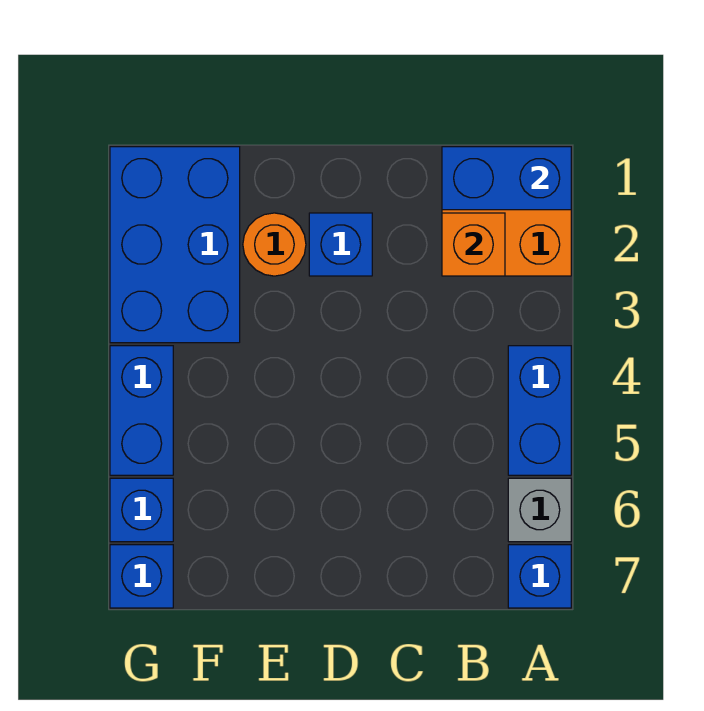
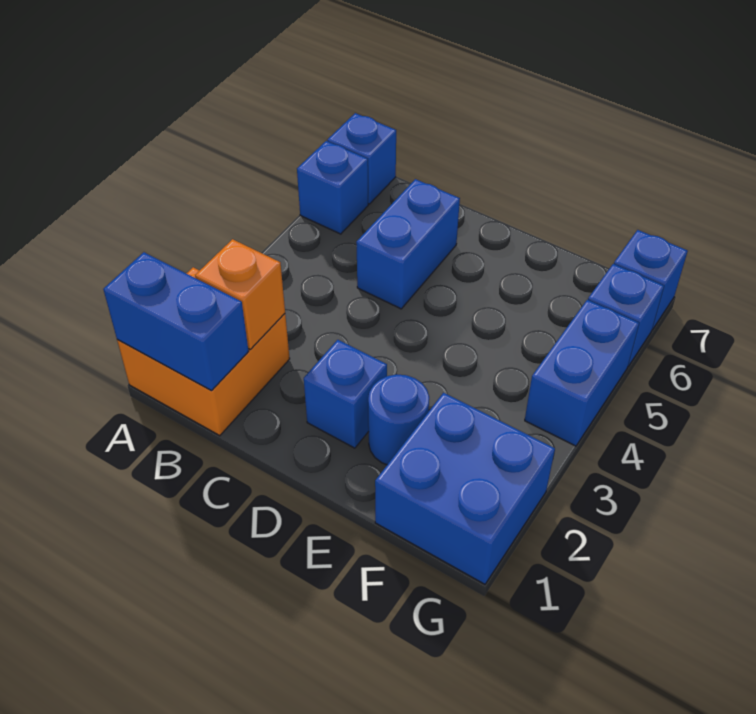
blue brick A4:A5 level 1 -> blue brick C5:C6 level 1
grey brick A6 level 1 -> blue brick A6 level 1
orange round brick E2 level 1 -> blue round brick E2 level 1
blue brick F1:G3 level 1 -> blue brick F1:G2 level 1

